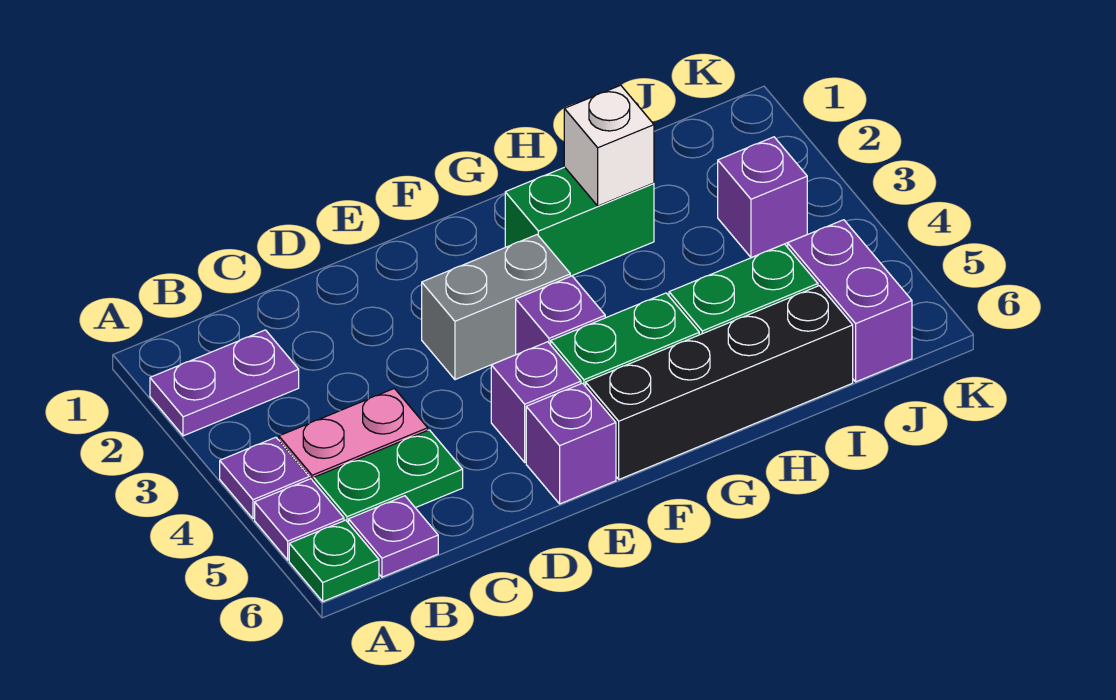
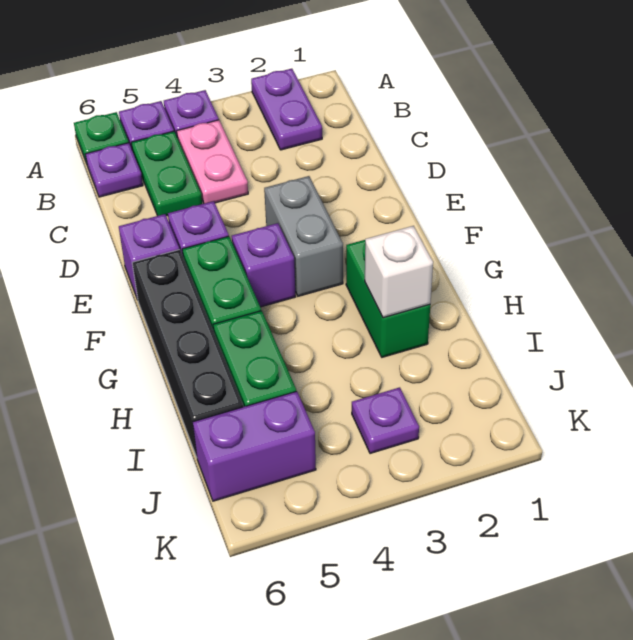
purple brick J3 level 1 -> purple plate J3 level 1

